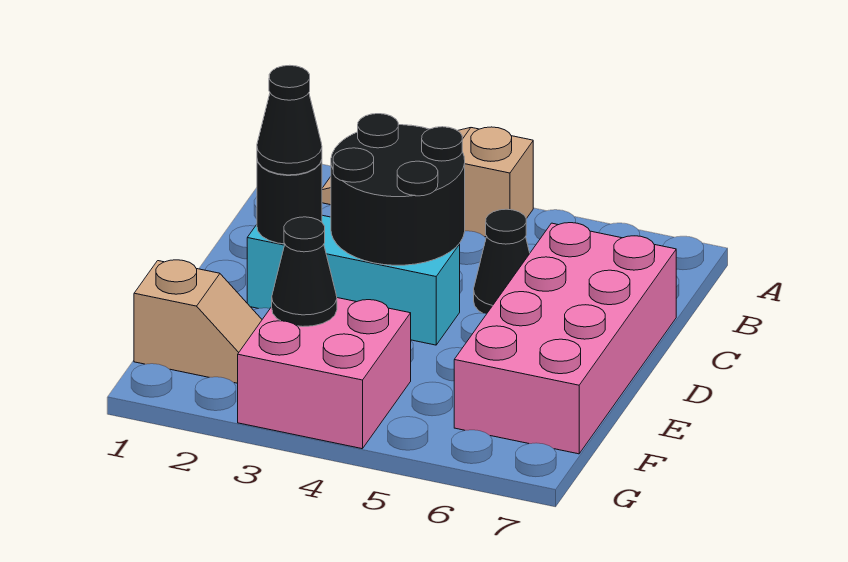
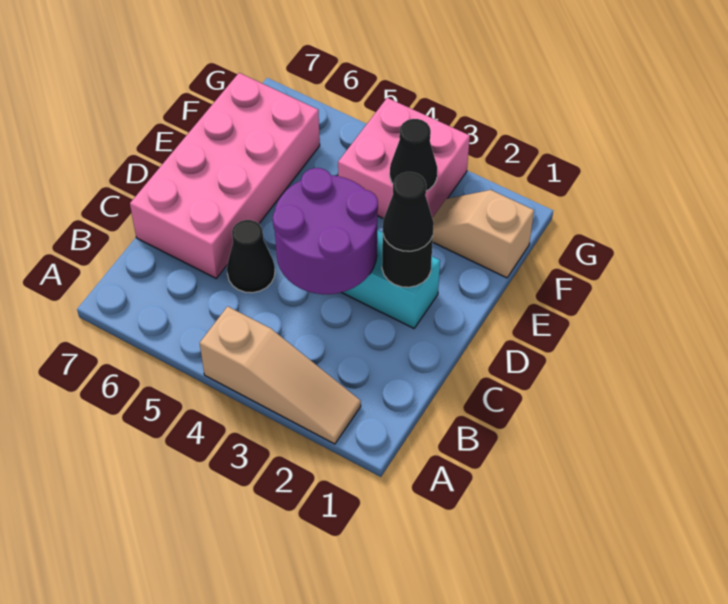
black round brick C3:D4 level 2 -> purple round brick C3:D4 level 2

